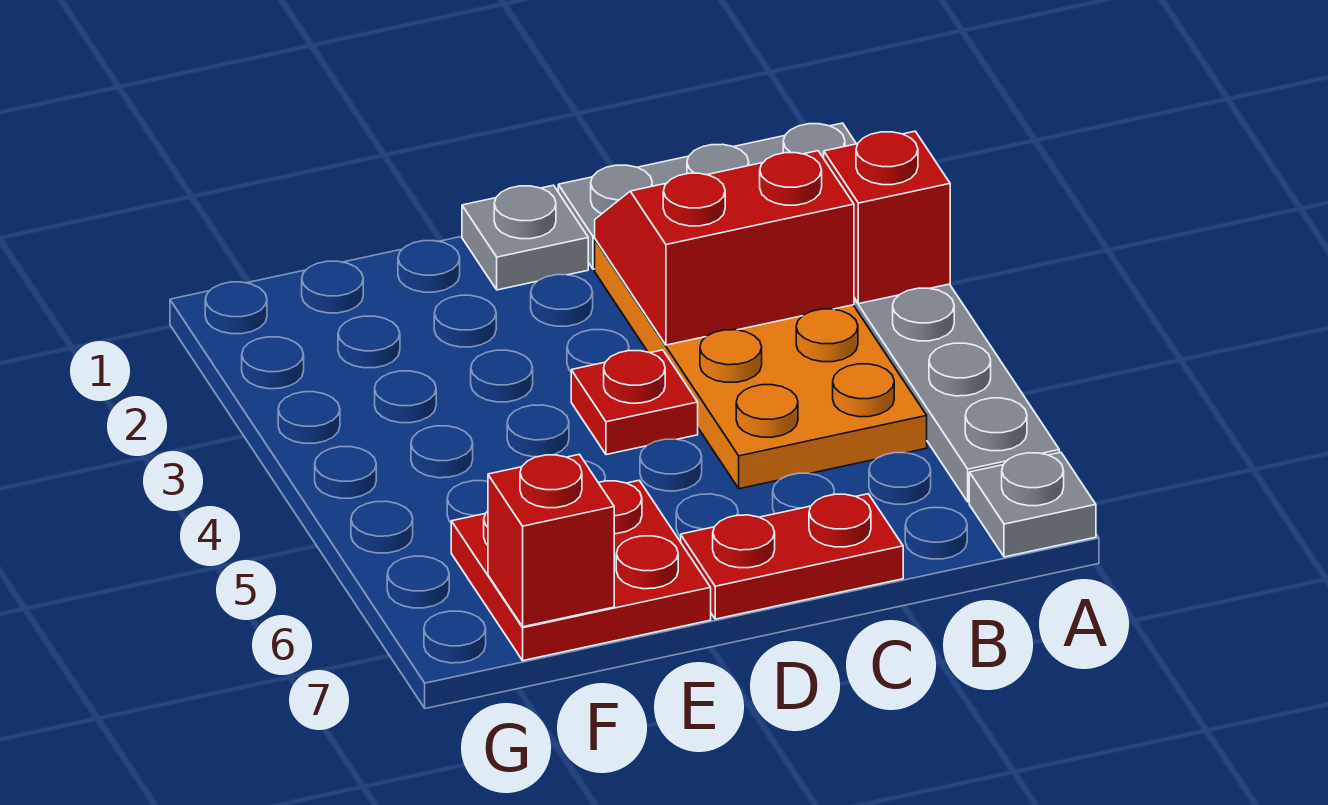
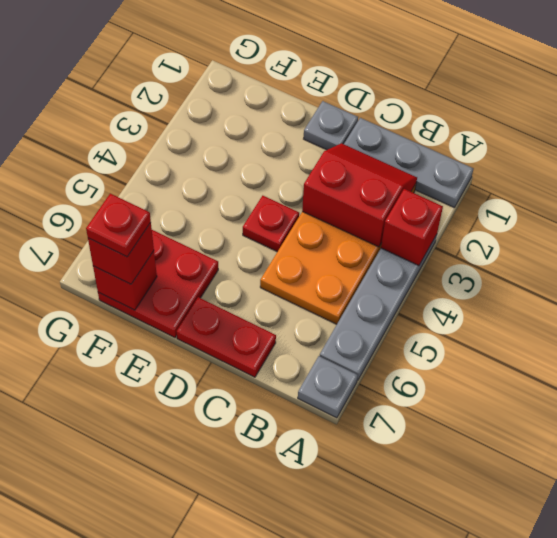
none -> red brick F7 level 3
none -> red plate F7 level 4

